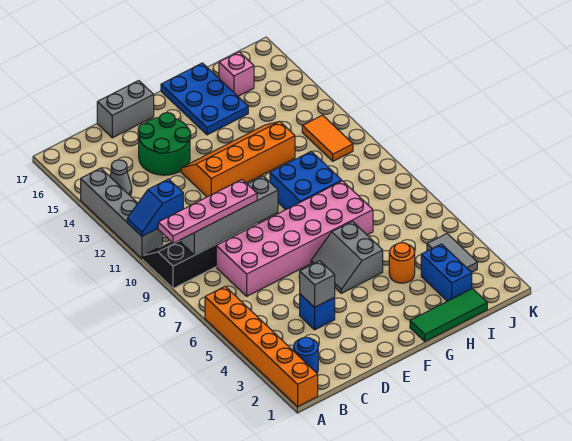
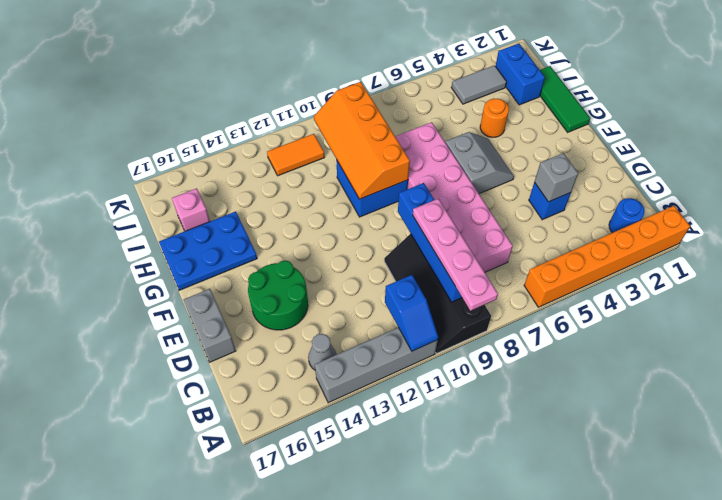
grey brick B9:E9 level 2 -> blue brick B9:E9 level 2
orange slope E12:H13 level 1 top 12 -> orange slope G9:J10 level 2 top 9
grey slope F5:G6 level 1 top G -> grey slope F5:G6 level 1 top 6
blue brick I2:I3 level 1 -> blue brick I2:J2 level 1

